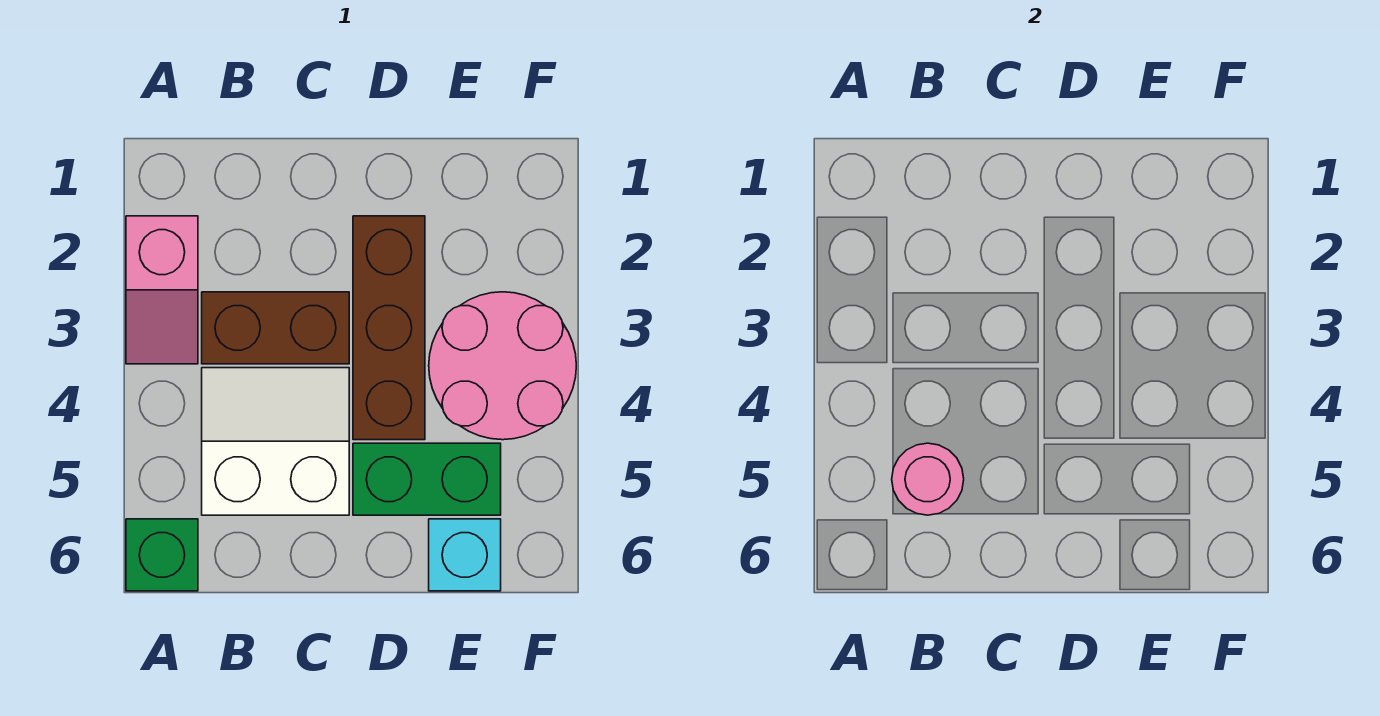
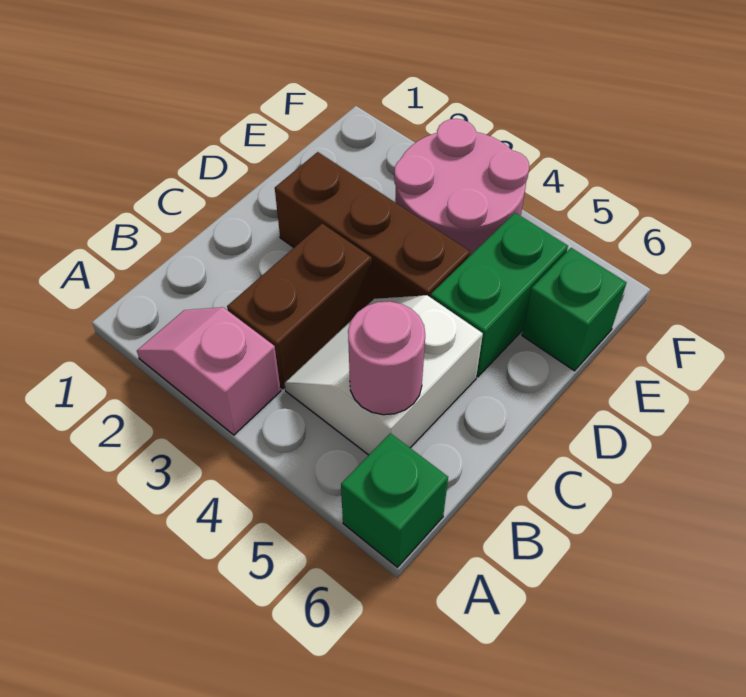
pink slope A2:A3 level 1 top 2 -> pink slope A2:A3 level 1 top 3
cyan brick E6 level 1 -> green brick E6 level 1

